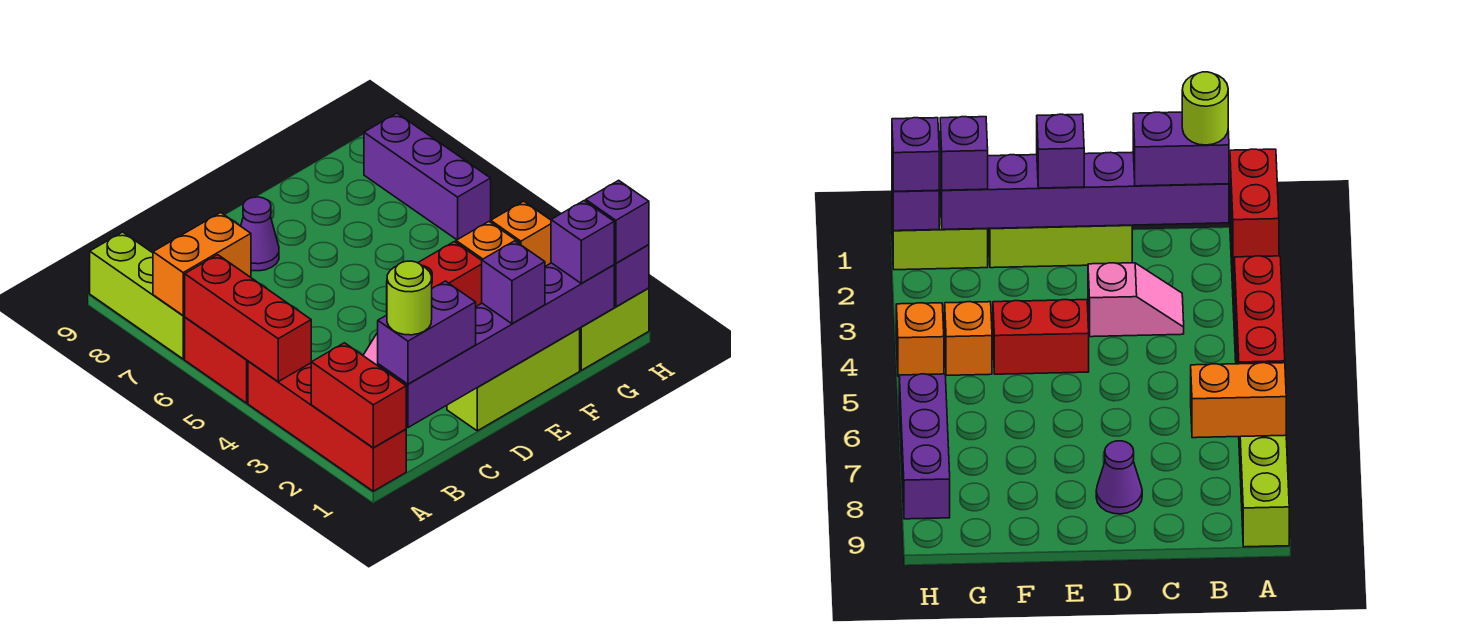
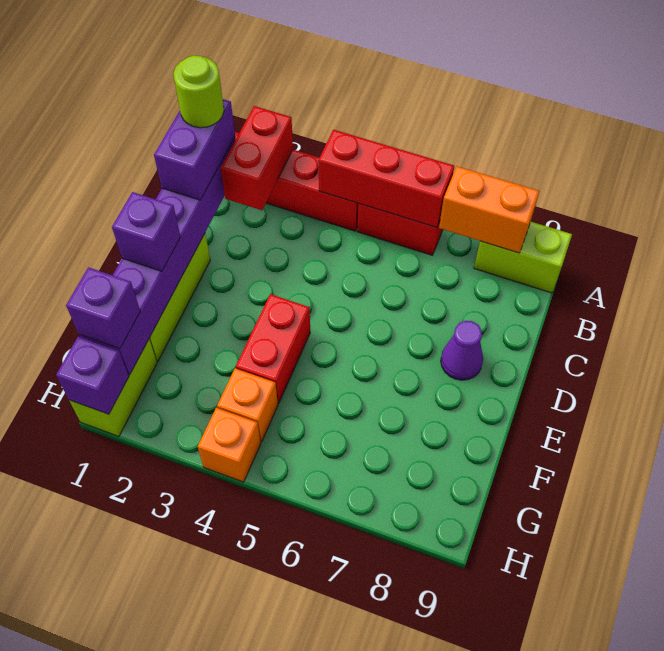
red brick A1:A2 level 2 -> red brick A2:B2 level 2
lime brick A7:A9 level 1 -> lime brick A8:A9 level 1
orange brick A7:B7 level 2 -> orange brick A7:A8 level 2
pink slope C3:D3 level 1 top D -> none
purple brick H1 level 3 -> none
purple brick H6:H8 level 1 -> none

